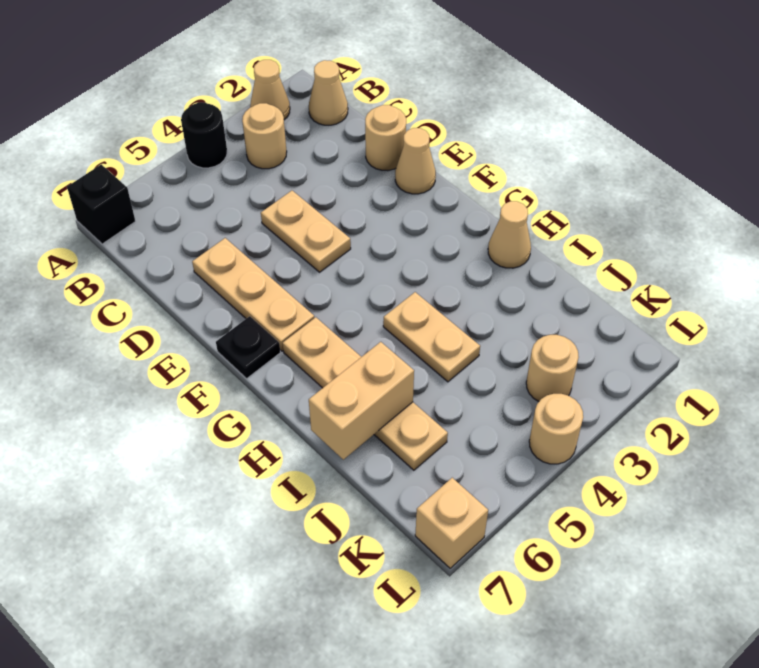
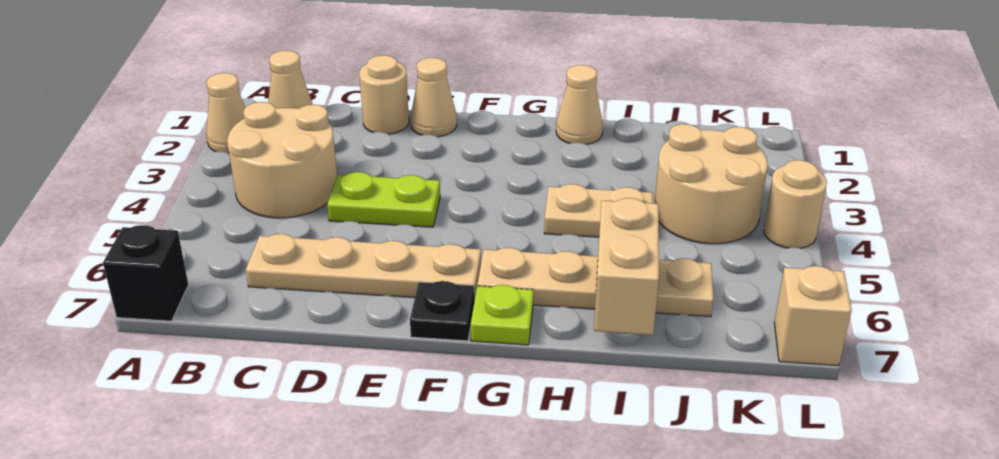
black round brick A4 level 1 -> none
tan round brick B3 level 1 -> tan round brick B3:C4 level 1
tan plate D4:E4 level 1 -> lime plate D4:E4 level 1
tan plate D6:F6 level 1 -> tan plate C6:F6 level 1
none -> lime plate G7 level 1
tan round brick K3 level 1 -> tan round brick J3:K4 level 1

